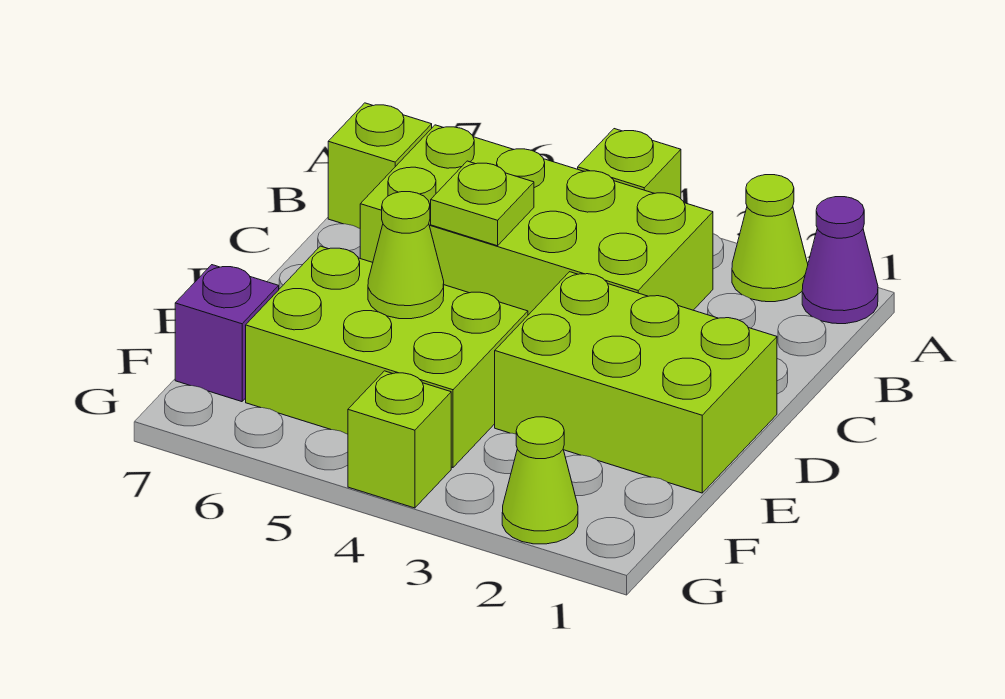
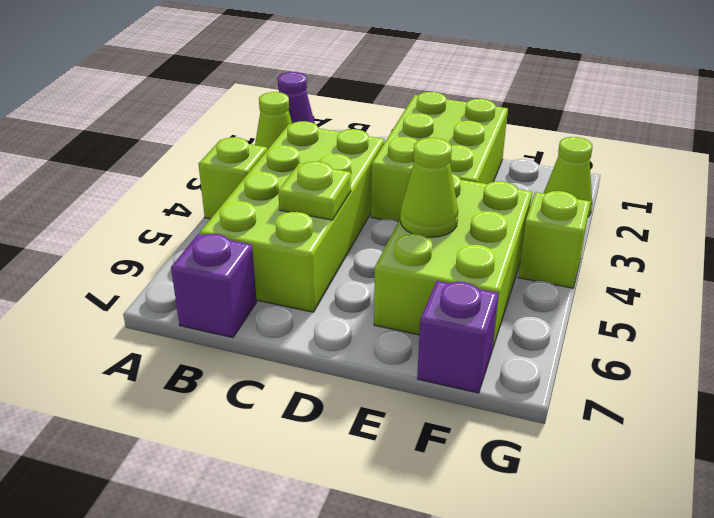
lime brick B7 level 1 -> purple brick B7 level 1

